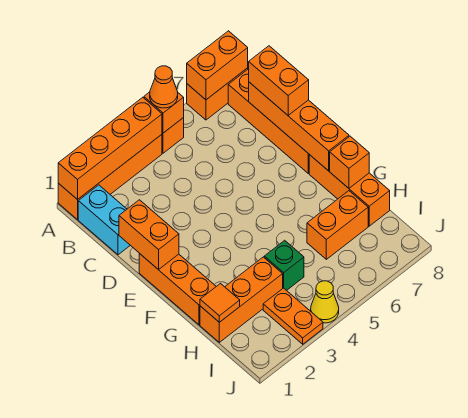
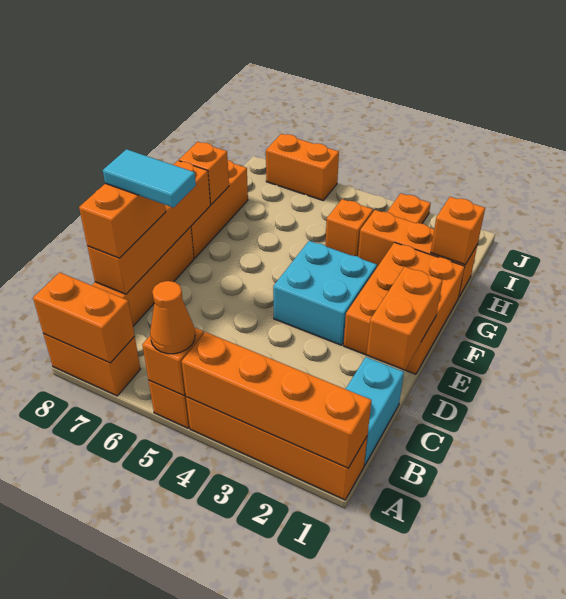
none -> cyan tile D7:D8 level 4
orange brick E1:G1 level 1 -> orange brick E1:G2 level 1
none -> cyan brick E3:F4 level 1
orange tile H1 level 2 -> orange brick H1 level 2
green brick H4 level 1 -> orange brick H4 level 1
orange brick H6:H7 level 1 -> orange brick J6:J7 level 1
yellow cone J4 level 1 -> none

